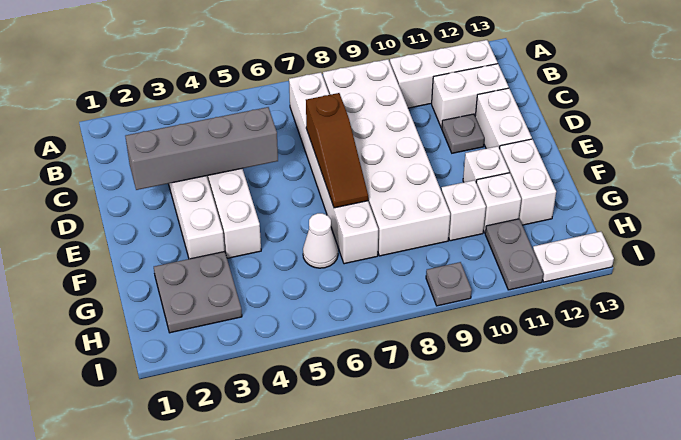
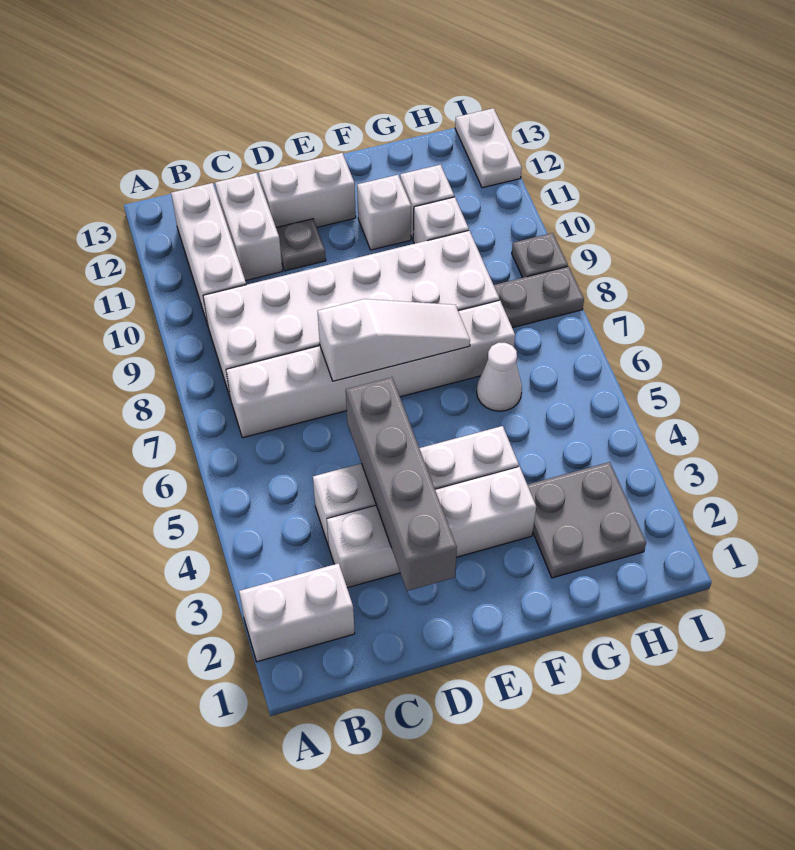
brown slope D7:F7 level 2 top D -> white slope D7:F7 level 2 top D
white brick F12:G12 level 1 -> white brick A2:B2 level 1
grey plate H11:I11 level 1 -> grey plate H8:I8 level 1

